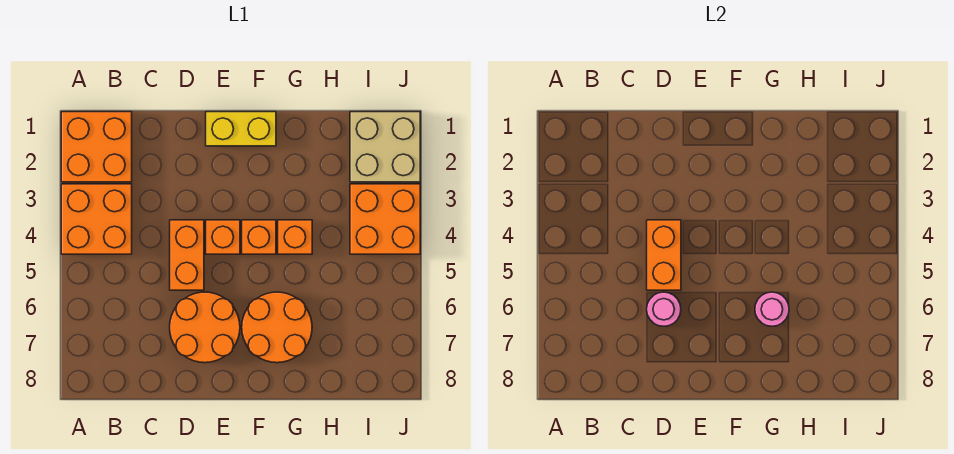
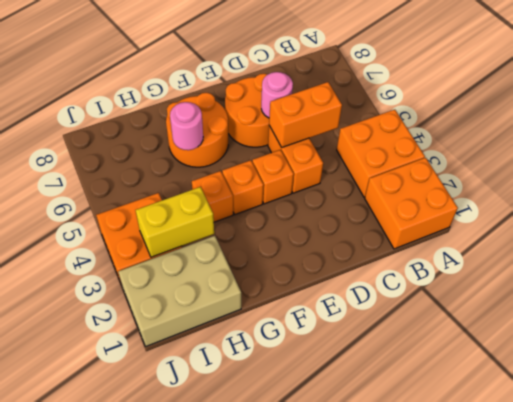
orange brick D4:D5 level 2 -> orange brick C5:D5 level 2
yellow brick E1:F1 level 1 -> yellow brick H3:I3 level 2
tan brick I1:J2 level 1 -> tan brick H1:J2 level 1

